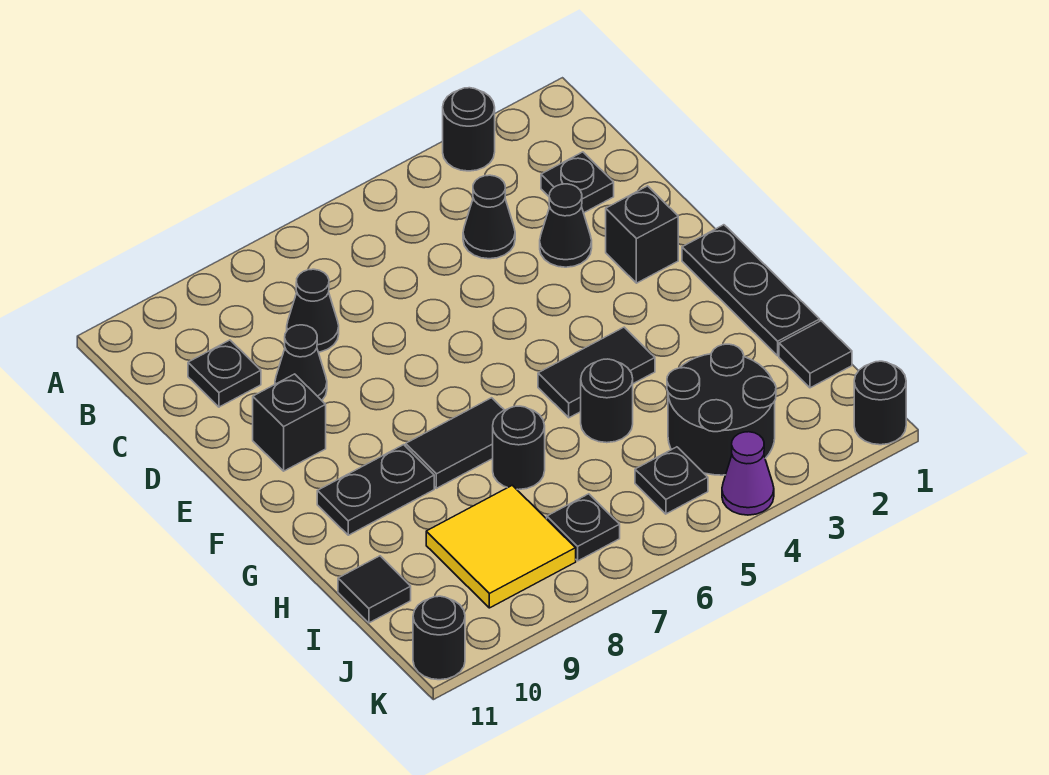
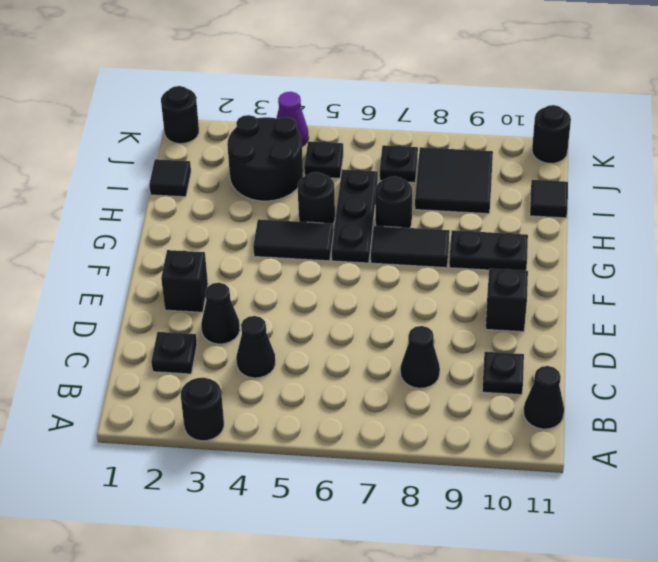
black cone D9 level 1 -> black cone B11 level 1
black plate F1:H1 level 1 -> black plate G6:I6 level 1
yellow tile I8:J9 level 1 -> black tile I8:J9 level 1

